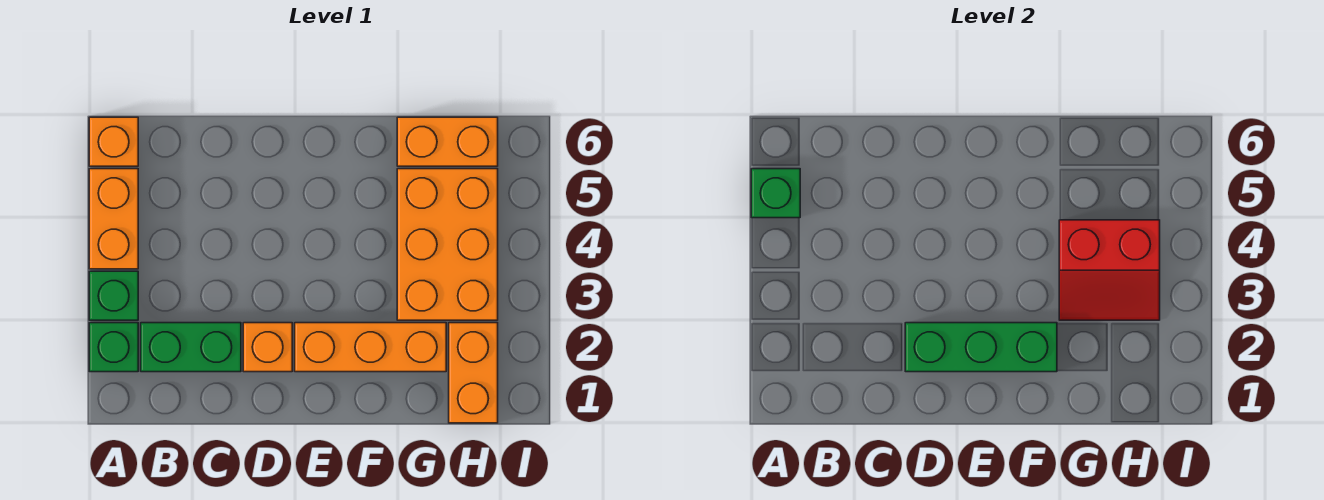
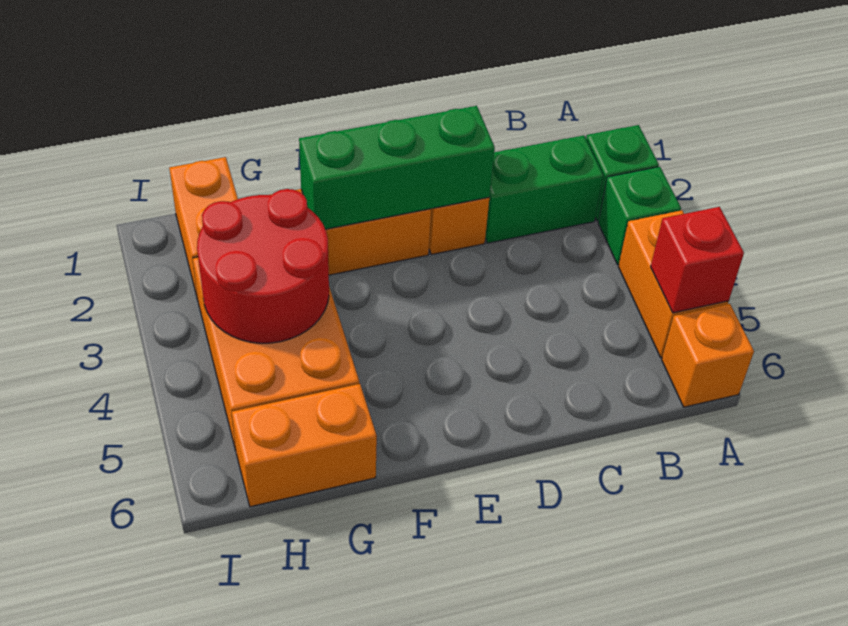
green brick A5 level 2 -> red brick A5 level 2
red slope G3:H4 level 2 top 4 -> red round brick G3:H4 level 2

